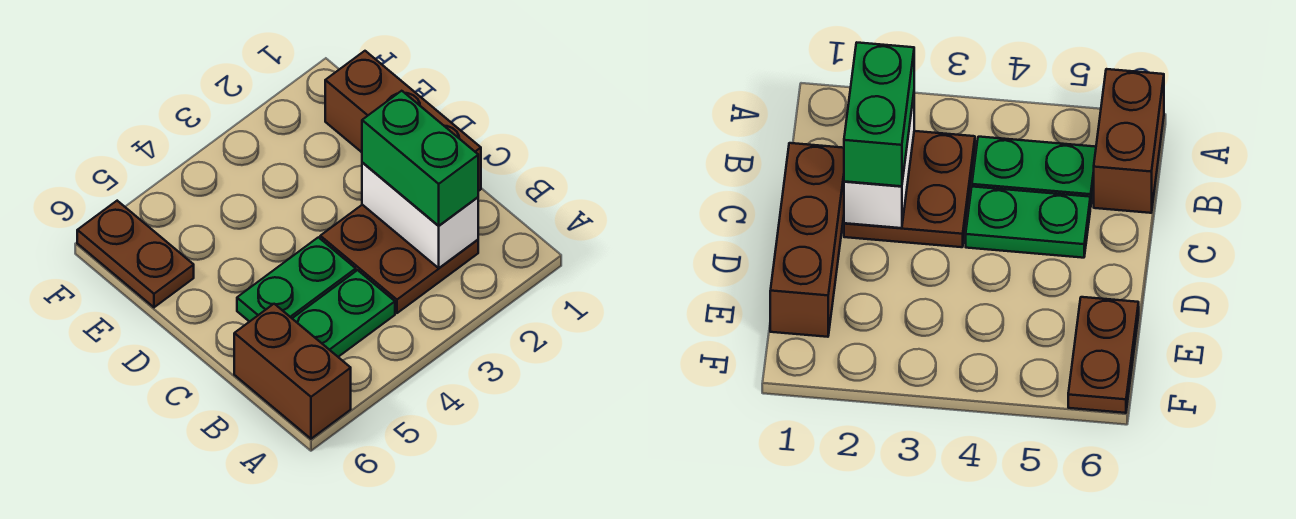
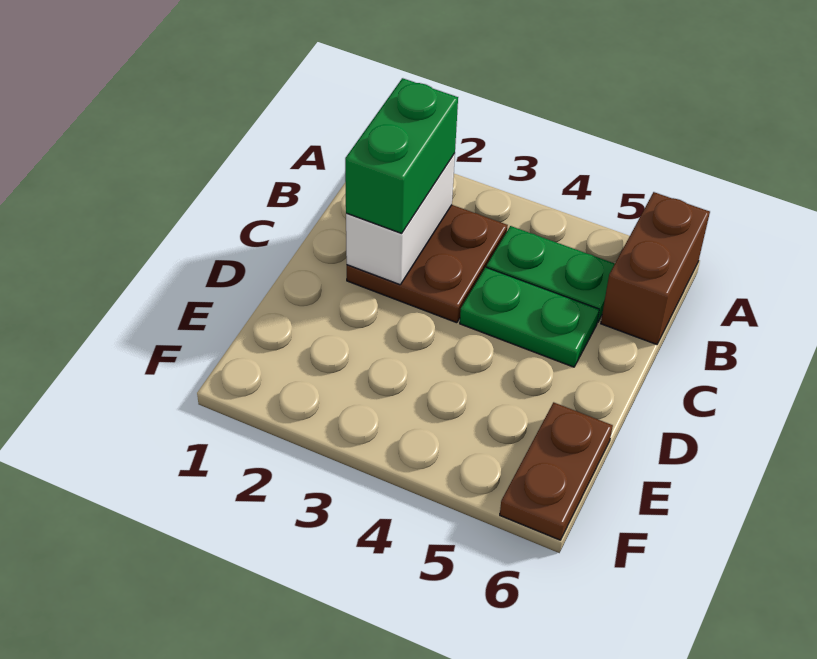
brown brick C1:E1 level 1 -> none

